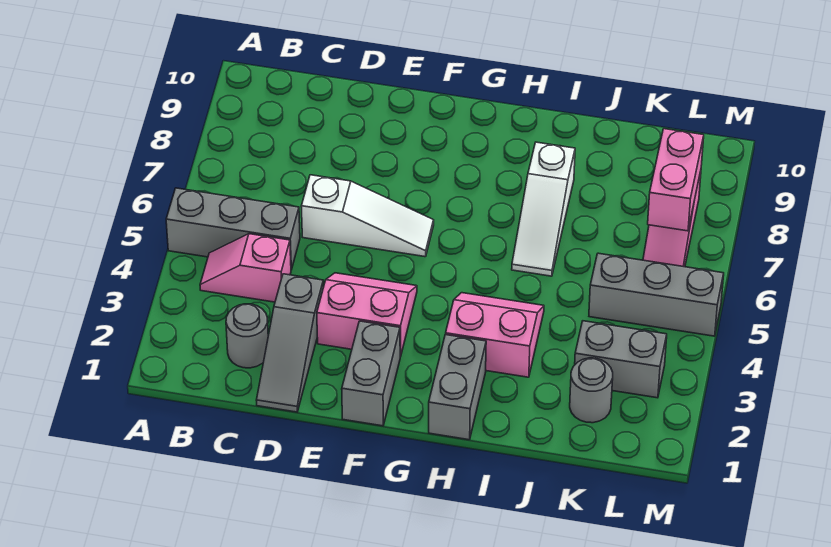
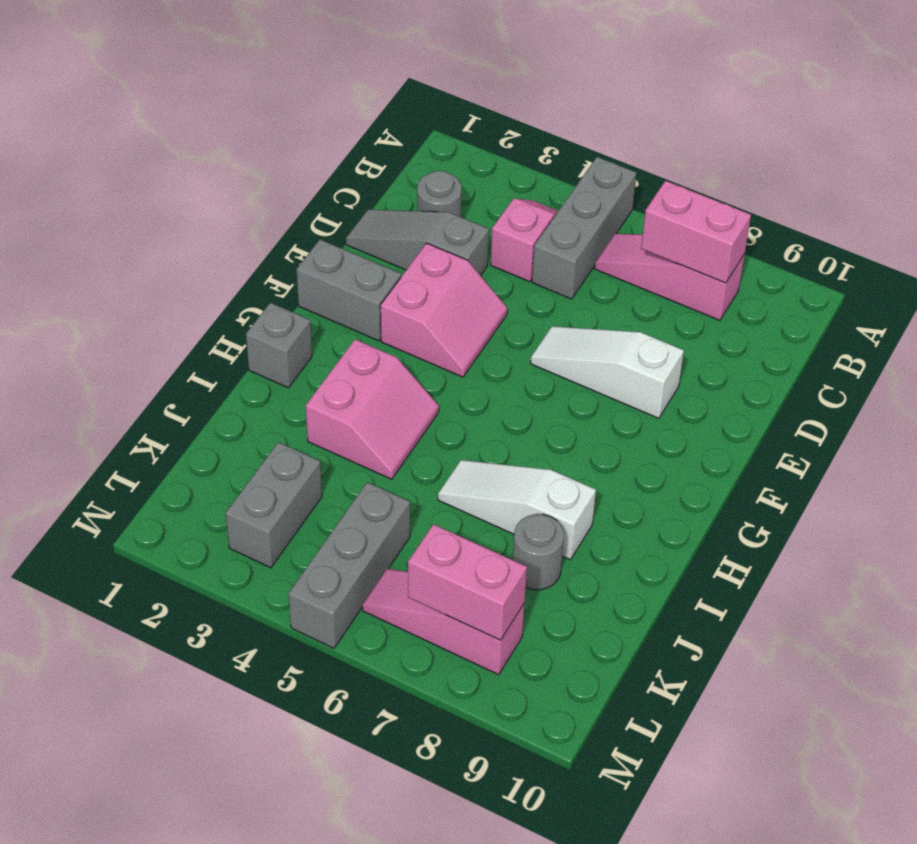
none -> pink slope B6:B8 level 1 top 8
none -> pink brick B7:B8 level 2
white slope D6:F6 level 1 top D -> white slope E6:E8 level 1 top 8
grey brick H1:H2 level 1 -> grey brick H1 level 1
grey round brick K2 level 1 -> grey round brick J8 level 1

